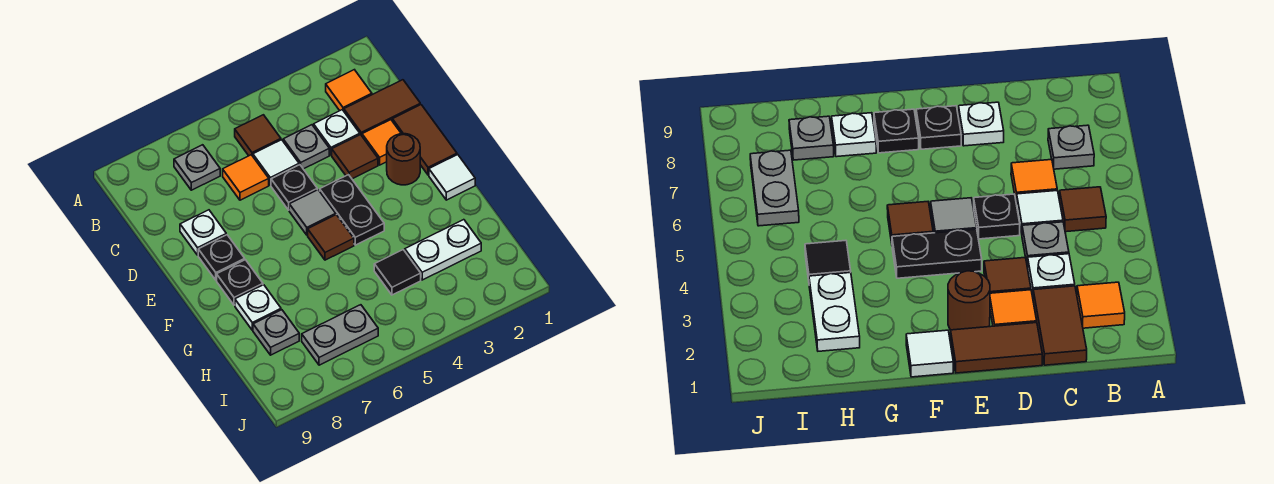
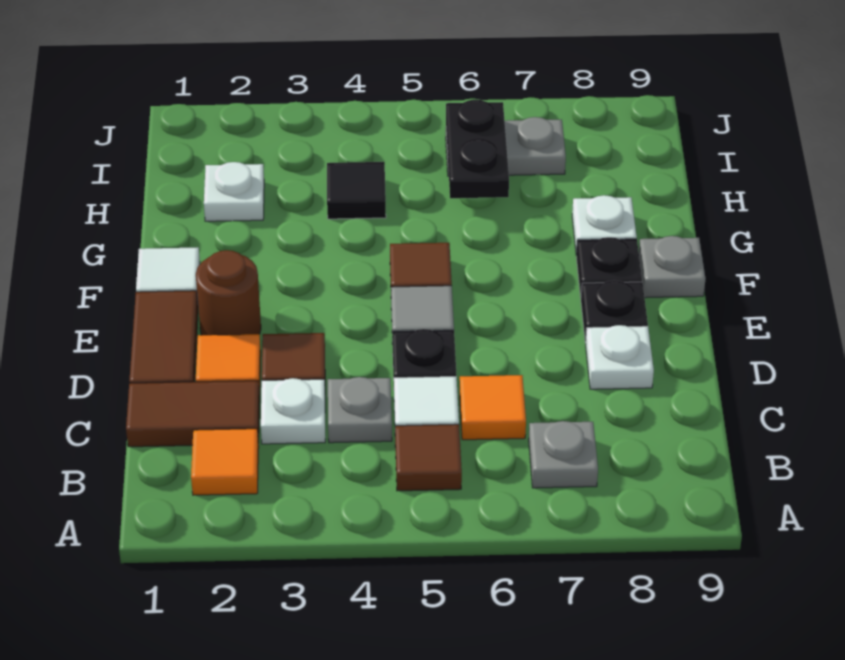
black plate E4:F4 level 1 -> black plate H6:I6 level 2
white plate H2:H3 level 1 -> white plate H2 level 1
grey plate H8 level 1 -> grey plate F9 level 1

